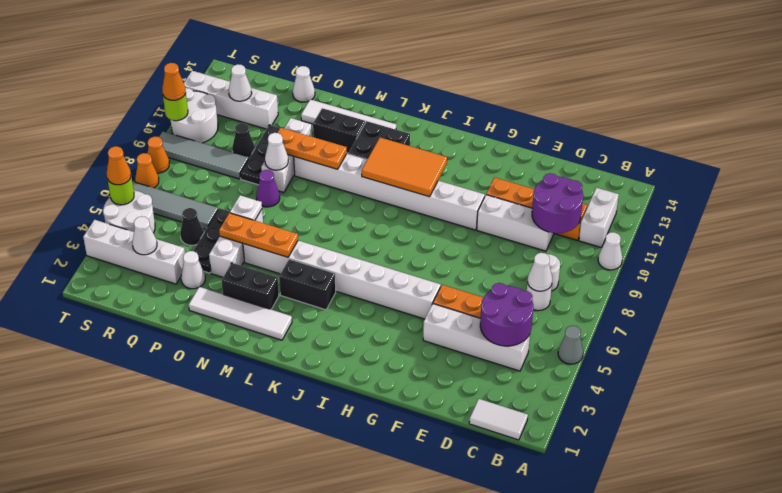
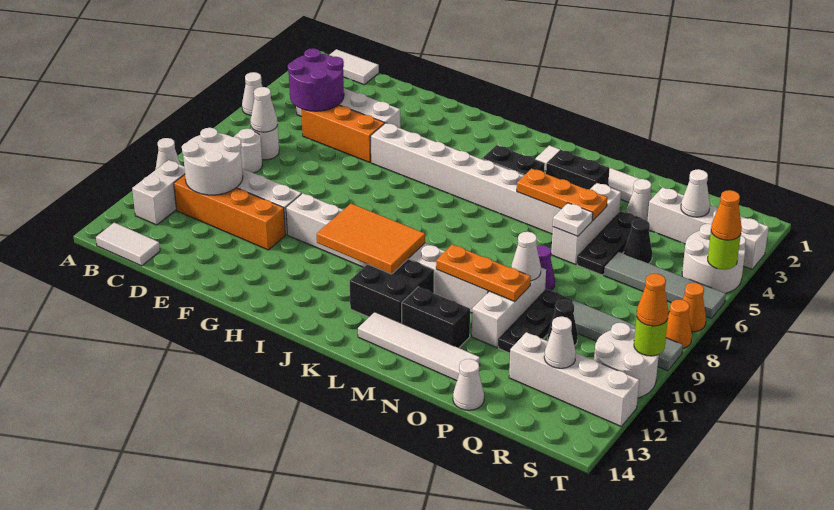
grey cone A5 level 1 -> white cone A5 level 1
none -> white tile B14:C14 level 1
purple round brick C10:D11 level 2 -> white round brick C10:D11 level 2

